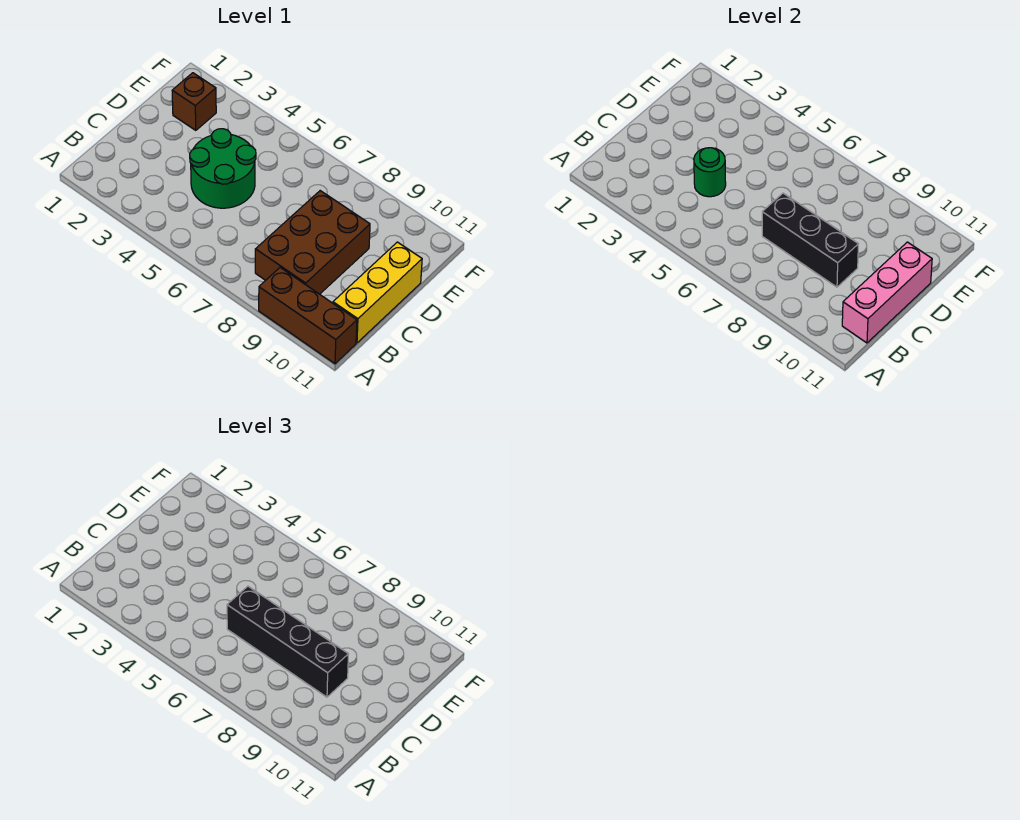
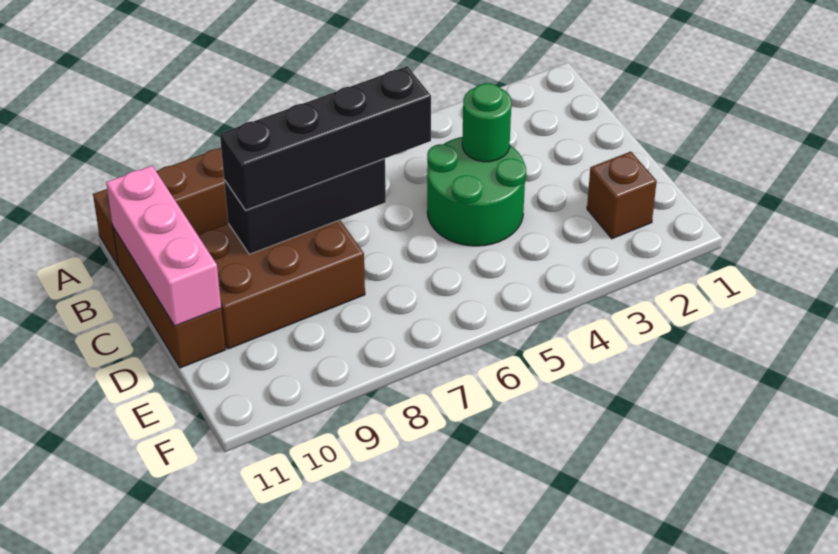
brown brick B8:D9 level 1 -> brown brick C8:D10 level 1
yellow brick B11:D11 level 1 -> brown brick B11:D11 level 1

